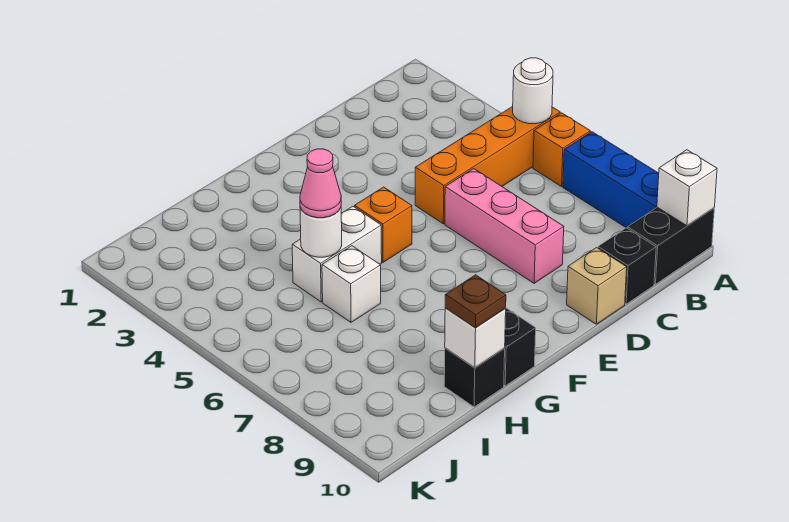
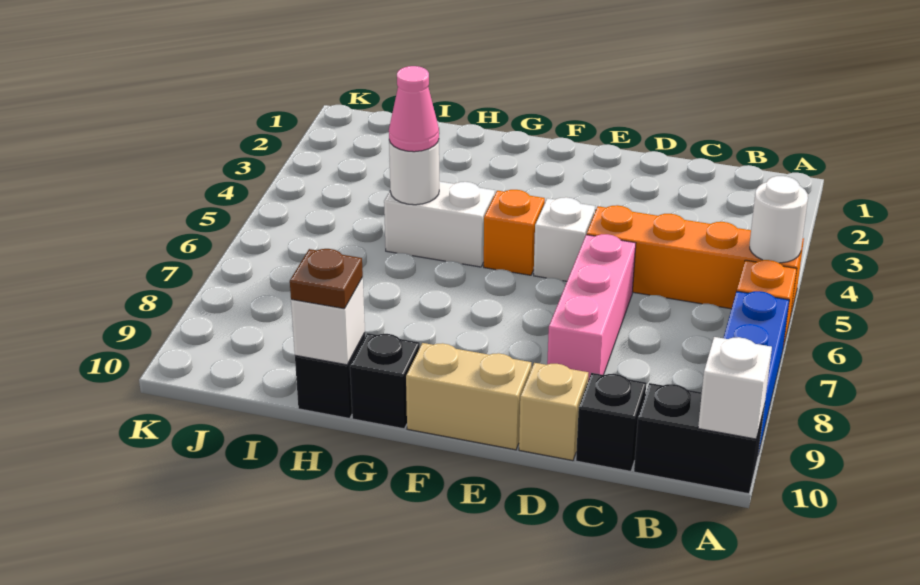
none -> tan brick E10:F10 level 1
white brick H6 level 1 -> white brick E5 level 1

